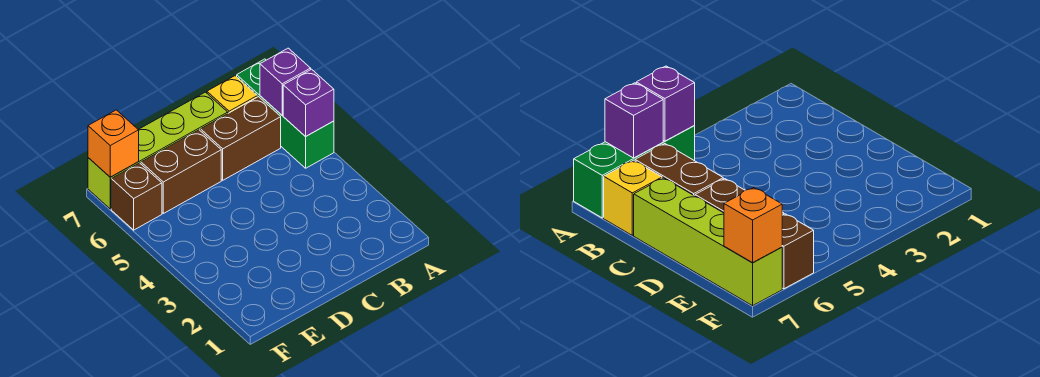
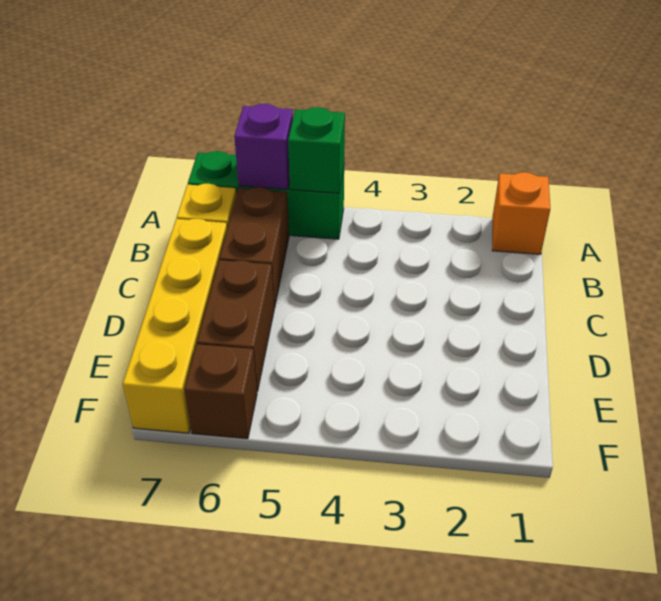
purple brick A5 level 2 -> green brick A5 level 2
lime brick C7:F7 level 1 -> yellow brick C7:F7 level 1
orange brick F7 level 2 -> orange brick A1 level 1

